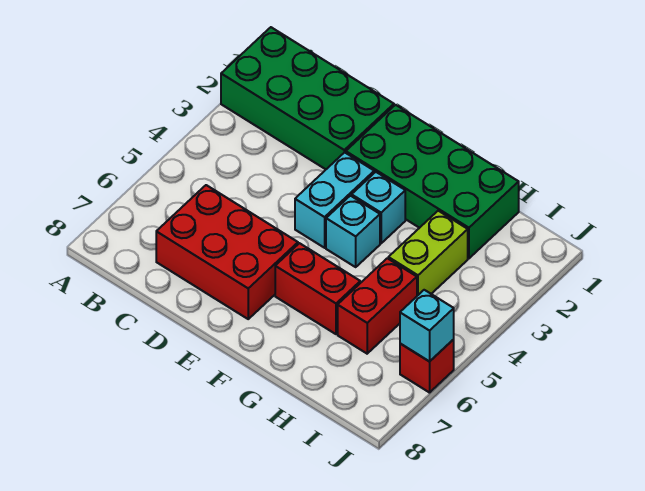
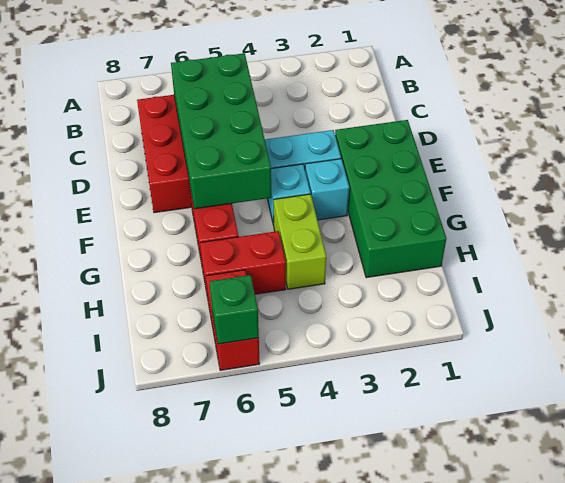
green brick A1:D2 level 1 -> green brick C5:F6 level 2
lime brick H3:H4 level 1 -> lime brick G4:H4 level 1
red brick J6 level 1 -> red brick I6:J6 level 1
cyan brick J6 level 2 -> green brick J6 level 2

